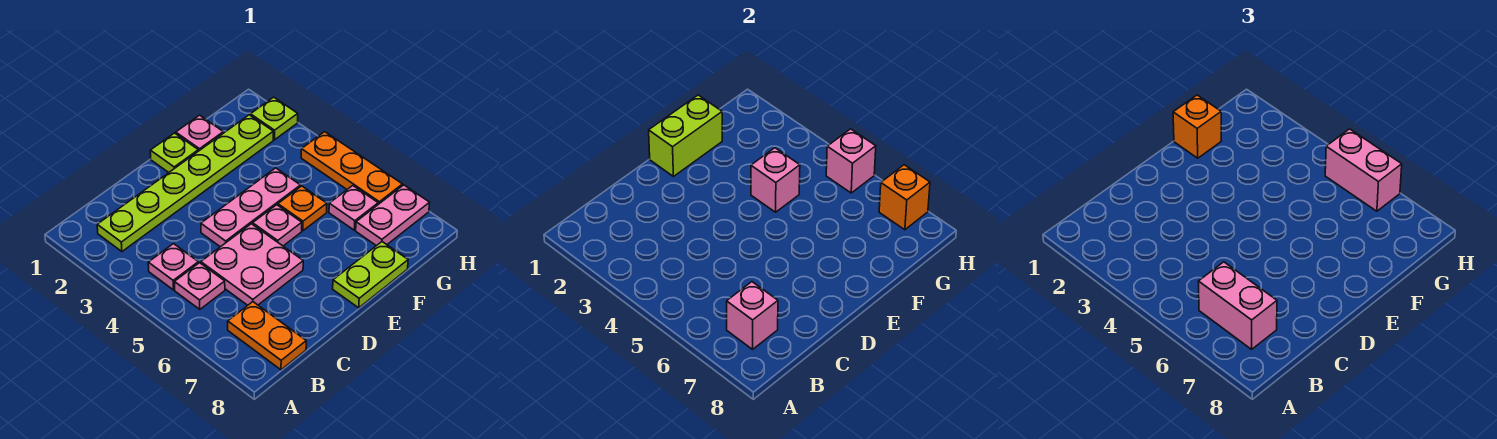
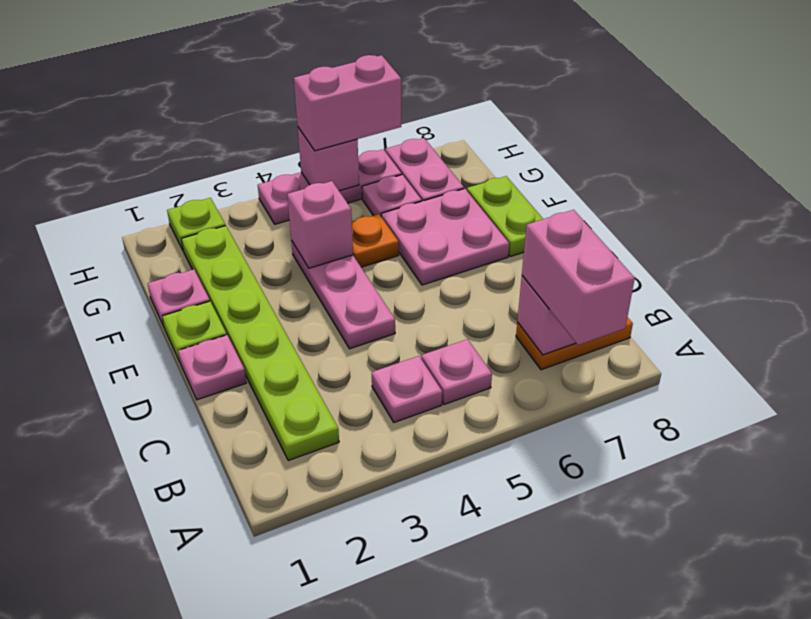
pink brick B6:B7 level 3 -> pink brick A7:B7 level 3
pink plate C5:D6 level 1 -> pink plate E6:F7 level 1
lime brick E1:F1 level 2 -> none
pink plate E5 level 1 -> pink plate D1 level 1
orange brick F1 level 3 -> none
orange plate H4:H6 level 1 -> pink plate H4:H6 level 1
orange brick H7 level 2 -> none

